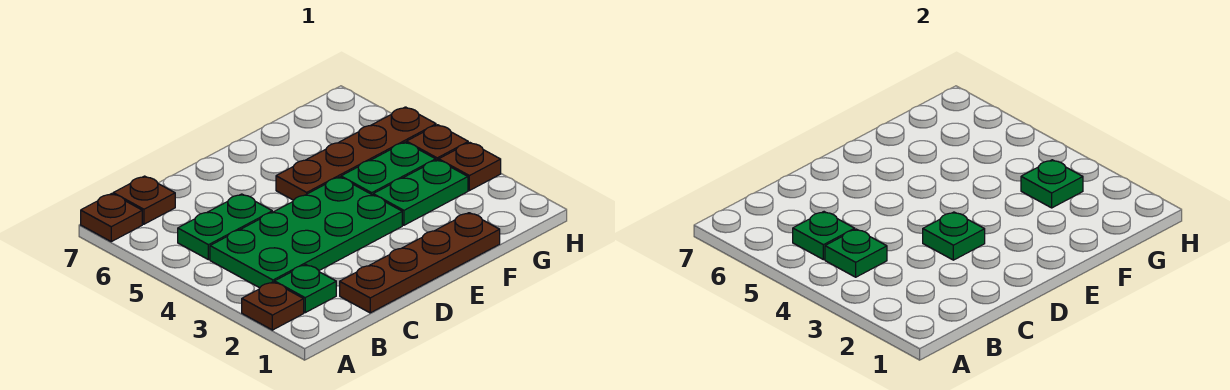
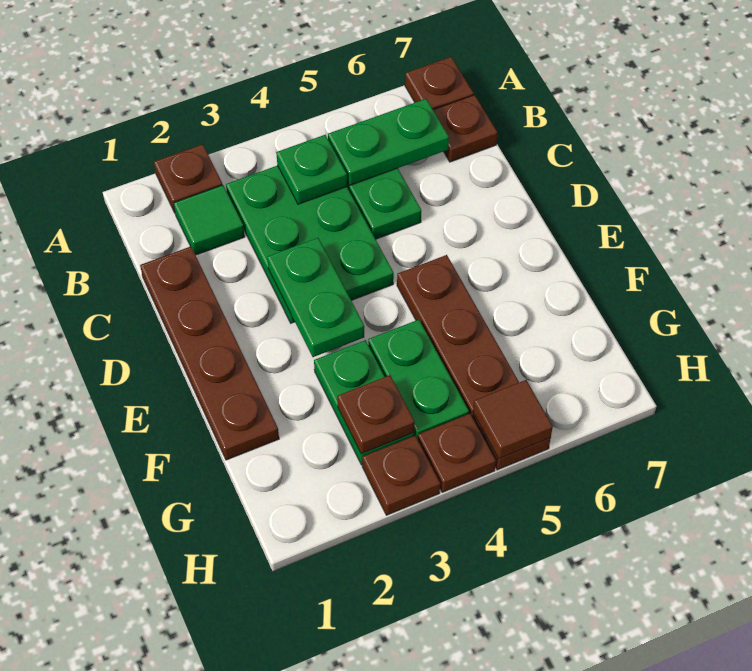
green plate B2 level 1 -> green tile B2 level 1
green plate B3:E4 level 1 -> green plate B3:D4 level 1
green plate B5 level 2 -> green plate B5:B6 level 2
green plate D3 level 2 -> green plate D3:E3 level 2
green plate G3 level 2 -> brown plate G3 level 2
none -> brown tile H5 level 2

